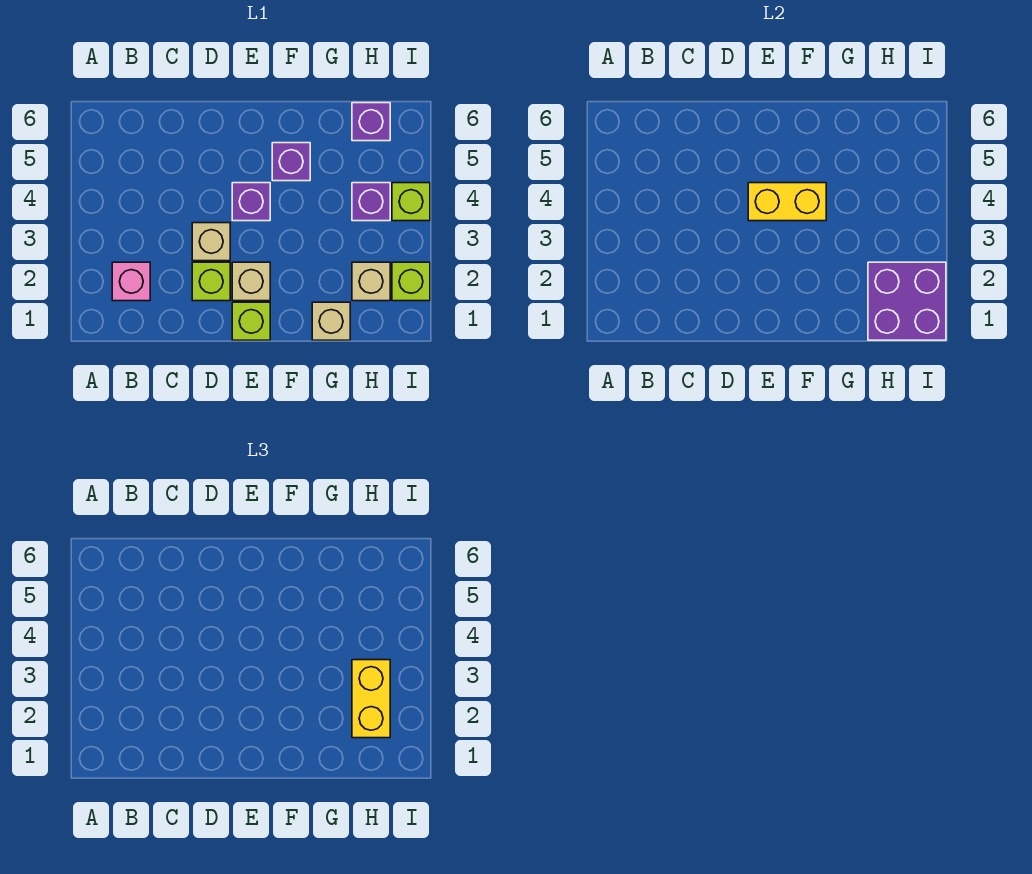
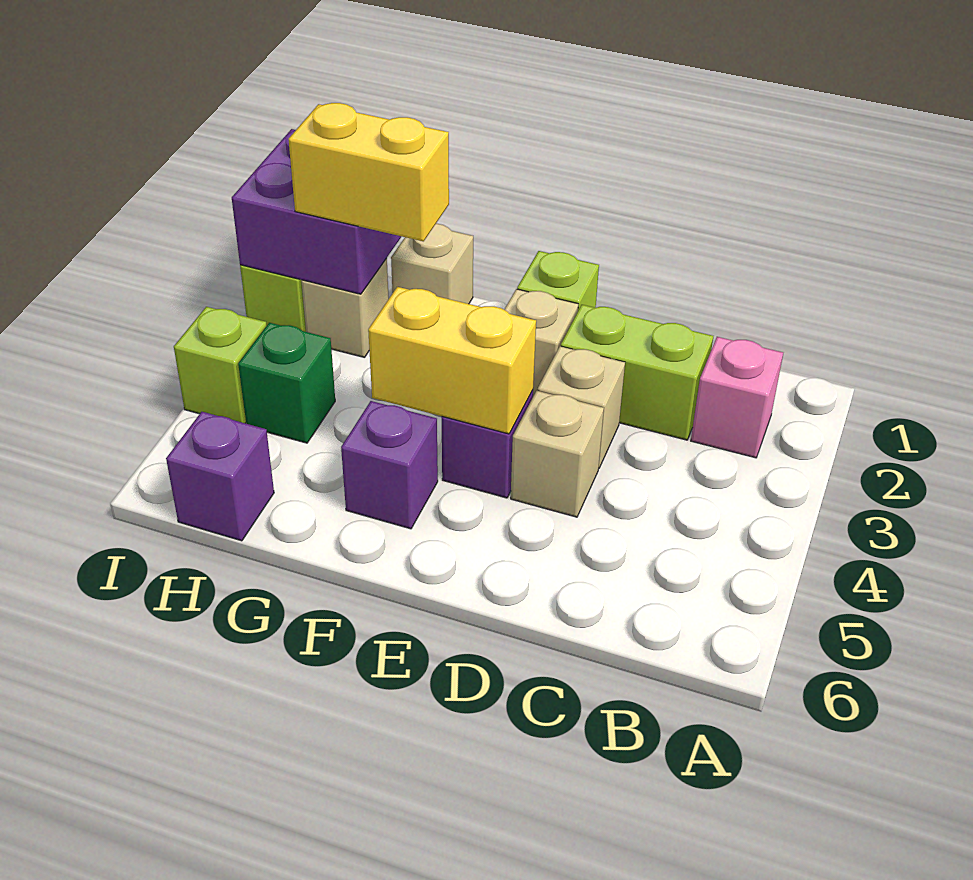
lime brick D2 level 1 -> lime brick C2:D2 level 1
none -> tan brick D4 level 1
yellow brick H2:H3 level 3 -> yellow brick G2:H2 level 3
purple brick H4 level 1 -> green brick H4 level 1

